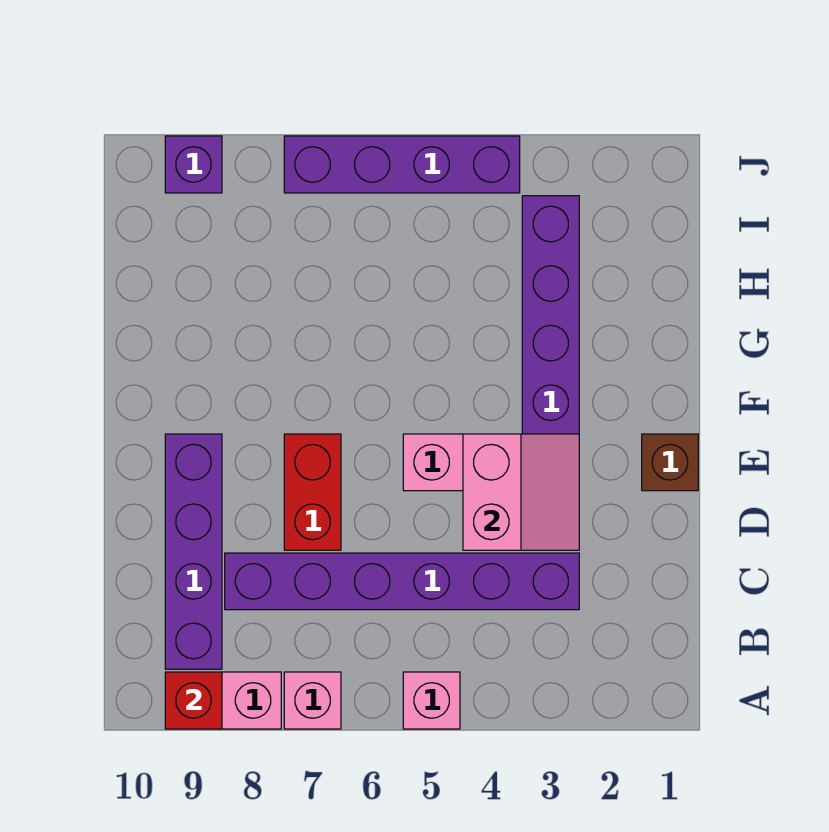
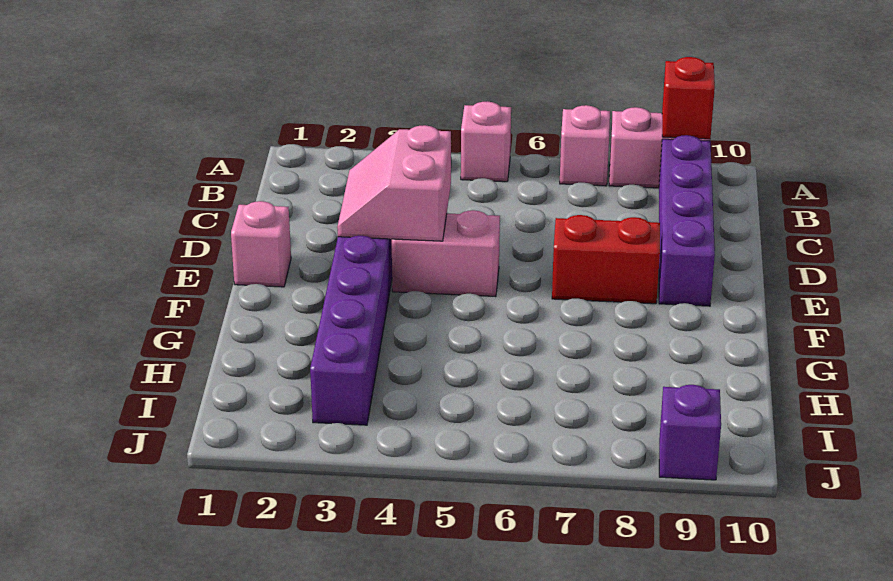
purple brick C3:C8 level 1 -> none
red brick D7:E7 level 1 -> red brick E7:E8 level 1
brown brick E1 level 1 -> pink brick E1 level 1
purple brick J4:J7 level 1 -> none

